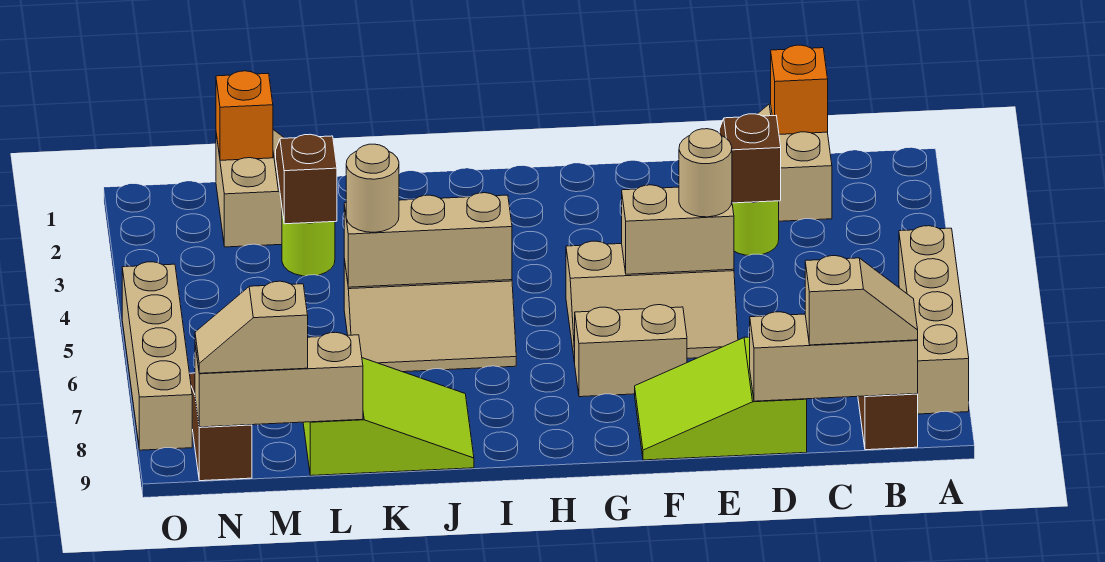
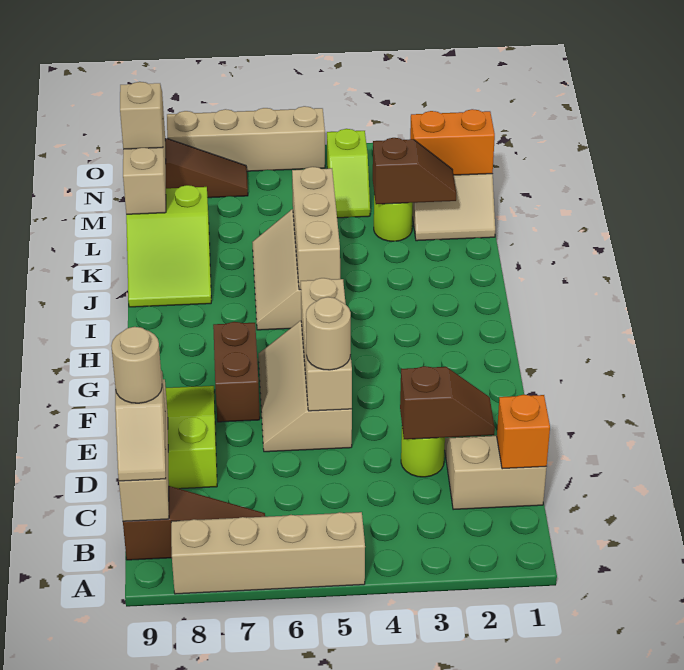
tan brick E5:F5 level 2 -> tan brick E5:G5 level 2
tan brick F7:G7 level 1 -> brown brick F7:G7 level 1
tan round brick K5 level 3 -> tan round brick C9 level 4
orange brick M1 level 2 -> orange brick M1:M2 level 2
none -> lime slope M4:N4 level 1 top N

